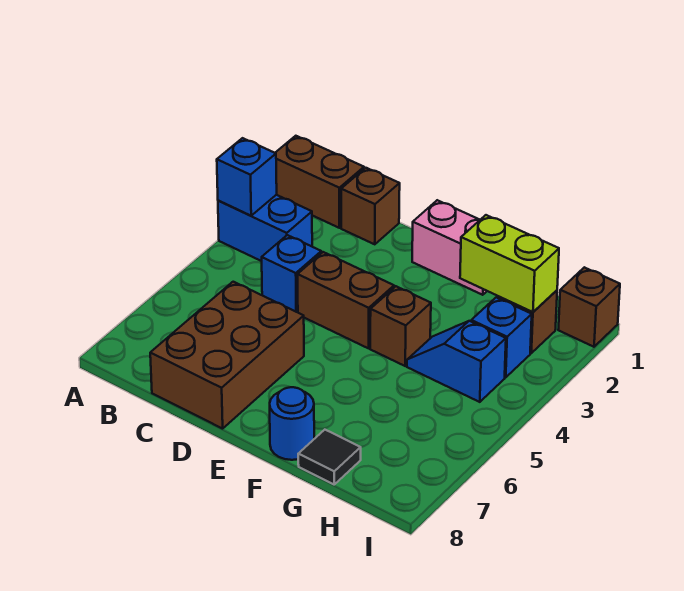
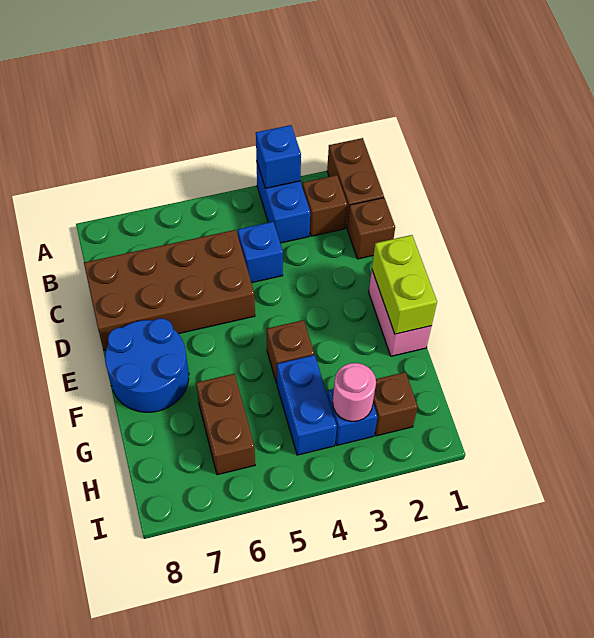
brown brick C6:D8 level 1 -> brown brick C5:D8 level 1
brown brick D4:E4 level 1 -> brown brick G6:H6 level 1
blue round brick F8 level 1 -> blue round brick E7:F8 level 1
lime brick G2:H2 level 2 -> lime brick E1:F1 level 2
blue slope G4:H4 level 1 top H -> blue brick G4:H4 level 1
black tile G8 level 1 -> none
none -> pink round brick H3 level 2
brown brick I1 level 1 -> brown brick B2 level 1

